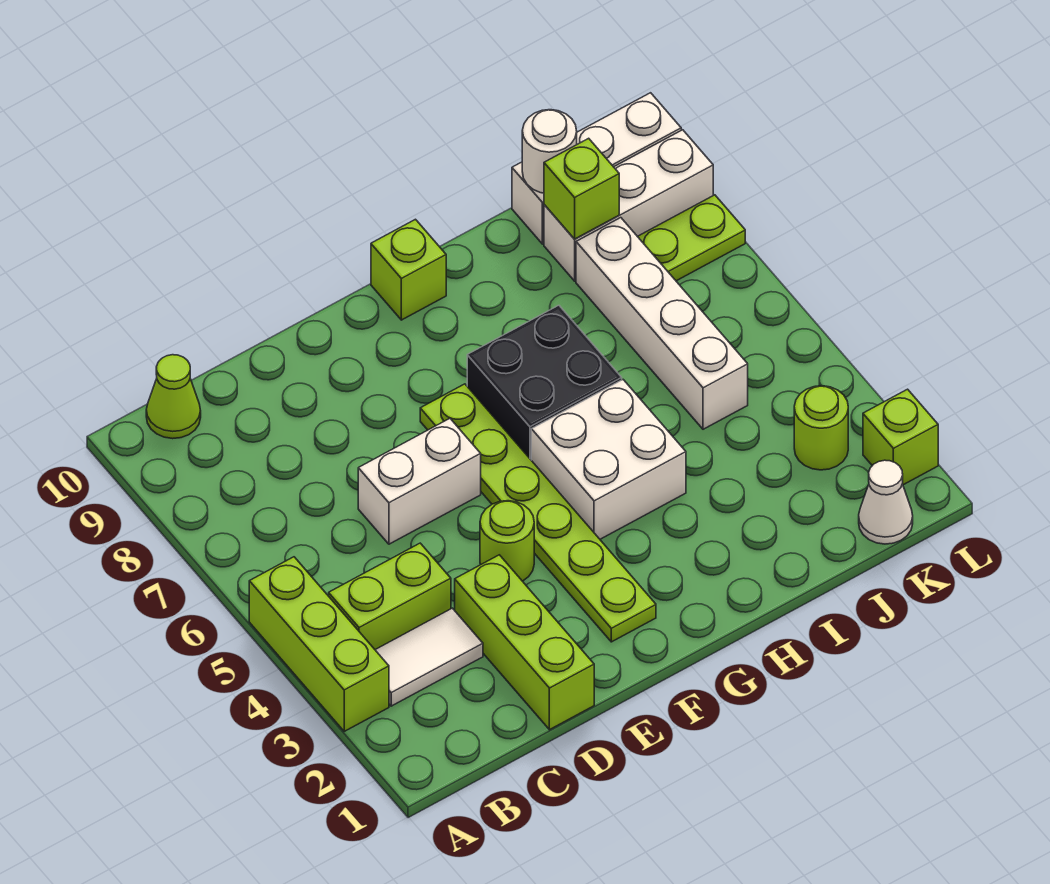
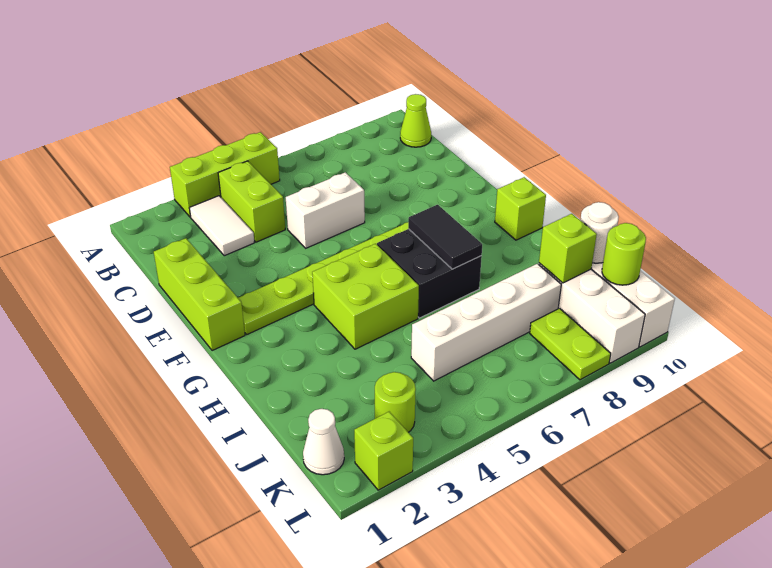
lime brick D1:D3 level 1 -> lime brick D1:F1 level 1
white brick D6:E6 level 1 -> white brick D5:D6 level 1
lime round brick E4 level 1 -> lime round brick K10 level 2
white brick G4:H5 level 1 -> lime brick G4:H5 level 1
none -> black tile G7:H7 level 2

